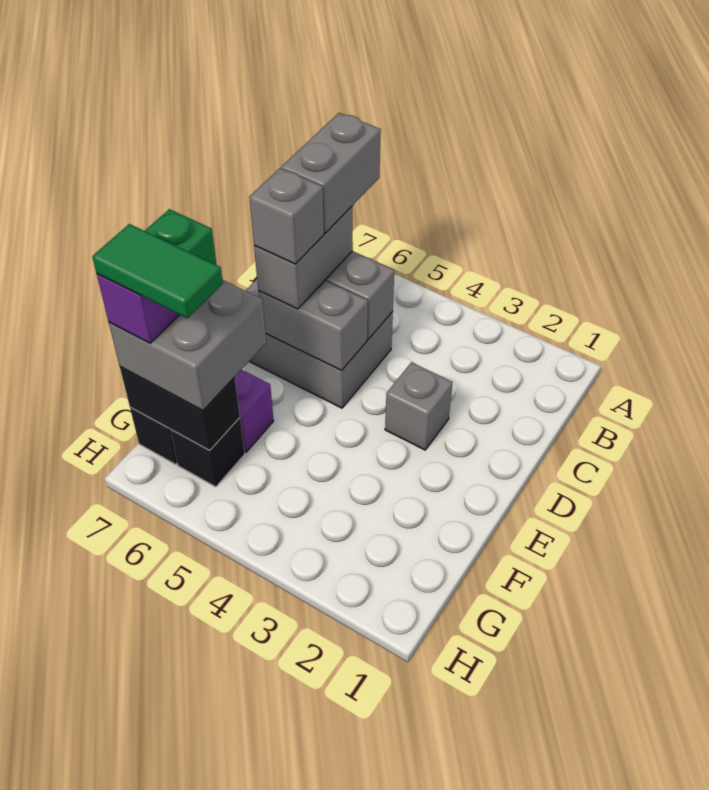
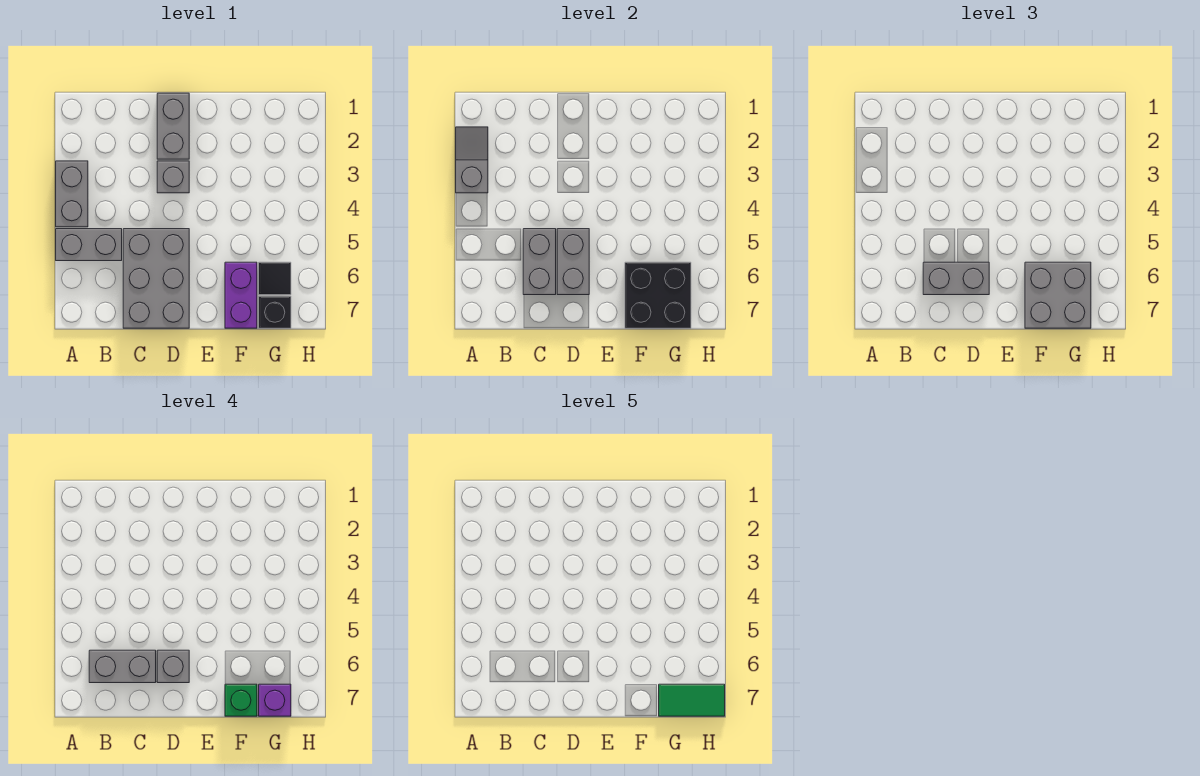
none -> grey slope A2:A3 level 2 top 3
none -> grey brick A3:A4 level 1
none -> grey brick A5:B5 level 1
none -> grey brick D1:D2 level 1
black brick G6 level 1 -> black tile G6 level 1
black brick G6:G7 level 2 -> black brick F6:G7 level 2
green tile G6:G7 level 5 -> green tile G7:H7 level 5

